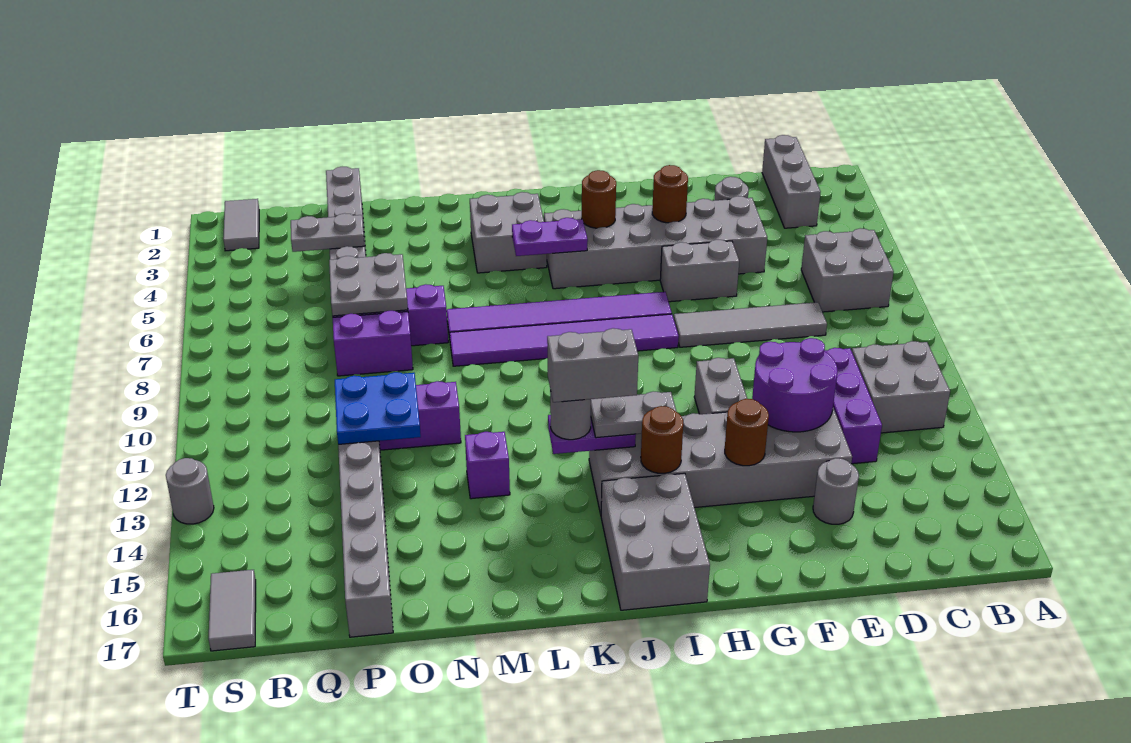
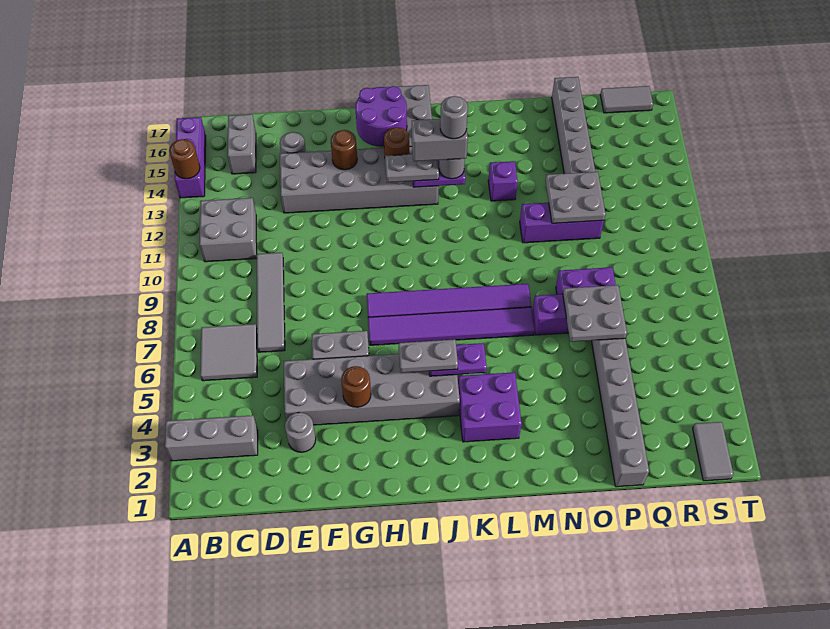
grey brick B6:C7 level 1 -> grey tile B6:C7 level 1
grey brick C1:C3 level 1 -> grey brick A3:C3 level 1
grey tile D8:G8 level 1 -> grey tile D7:D10 level 1
purple brick D11:D13 level 1 -> purple brick A14:A16 level 1
purple round brick E12:F13 level 2 -> purple round brick H15:I16 level 2
grey brick G11:G12 level 1 -> grey brick C15:C16 level 1
brown round brick I4 level 2 -> brown round brick A14 level 2
grey brick K3:L4 level 1 -> purple brick K3:L4 level 1
blue plate O11:P12 level 2 -> grey plate O11:P12 level 2
grey plate P4:Q4 level 2 -> grey plate I5:J5 level 3
grey tile S16:S17 level 1 -> grey tile R17:S17 level 1
grey round brick T13 level 1 -> grey round brick K13 level 5

